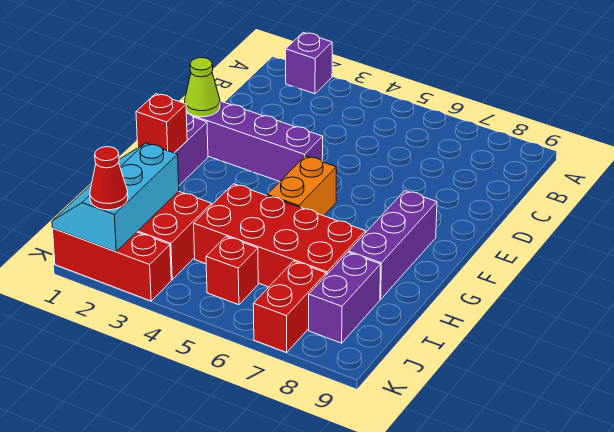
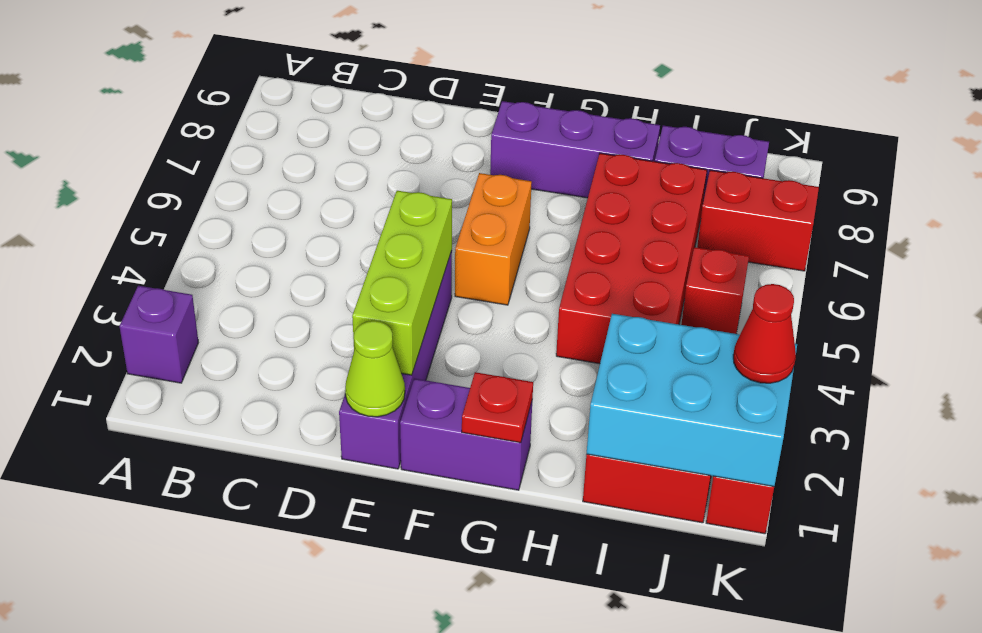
none -> lime brick E2:E4 level 2
orange brick F5:G5 level 1 -> orange brick F5:F6 level 1
red brick G1 level 2 -> red plate G1 level 2
cyan slope I1:K2 level 2 top 2 -> cyan brick I1:K2 level 2

